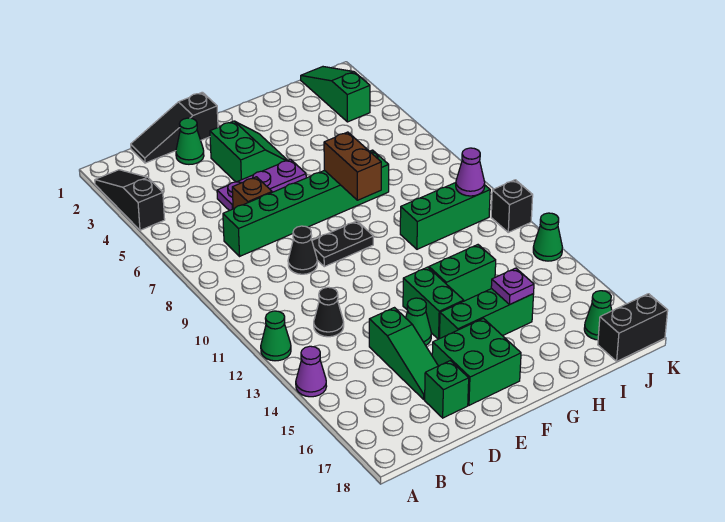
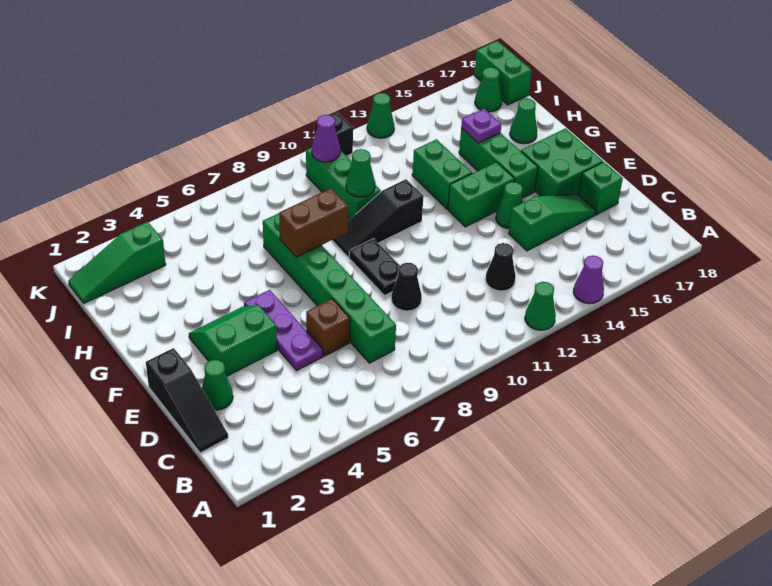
black slope A2:A4 level 1 top 4 -> black slope G9:G11 level 1 top 11
none -> green cone H10 level 2
none -> green cone H17 level 1
black brick J18:K18 level 1 -> green brick J18:K18 level 1

